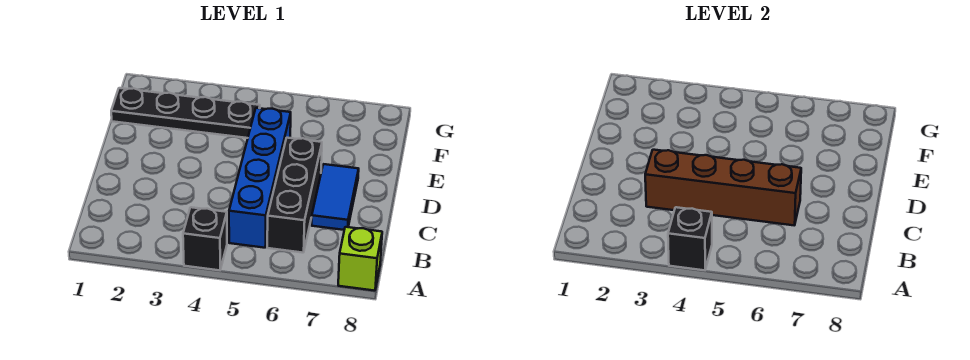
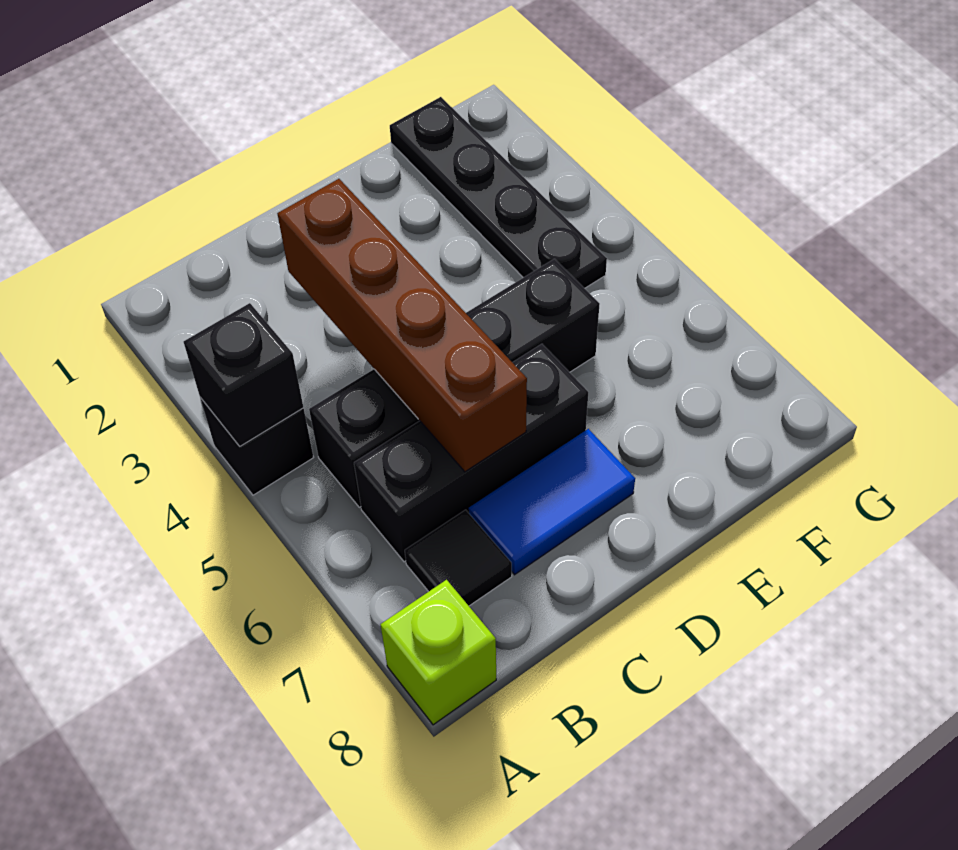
blue brick B5:E5 level 1 -> black brick B5:E5 level 1
none -> black tile B7 level 1

